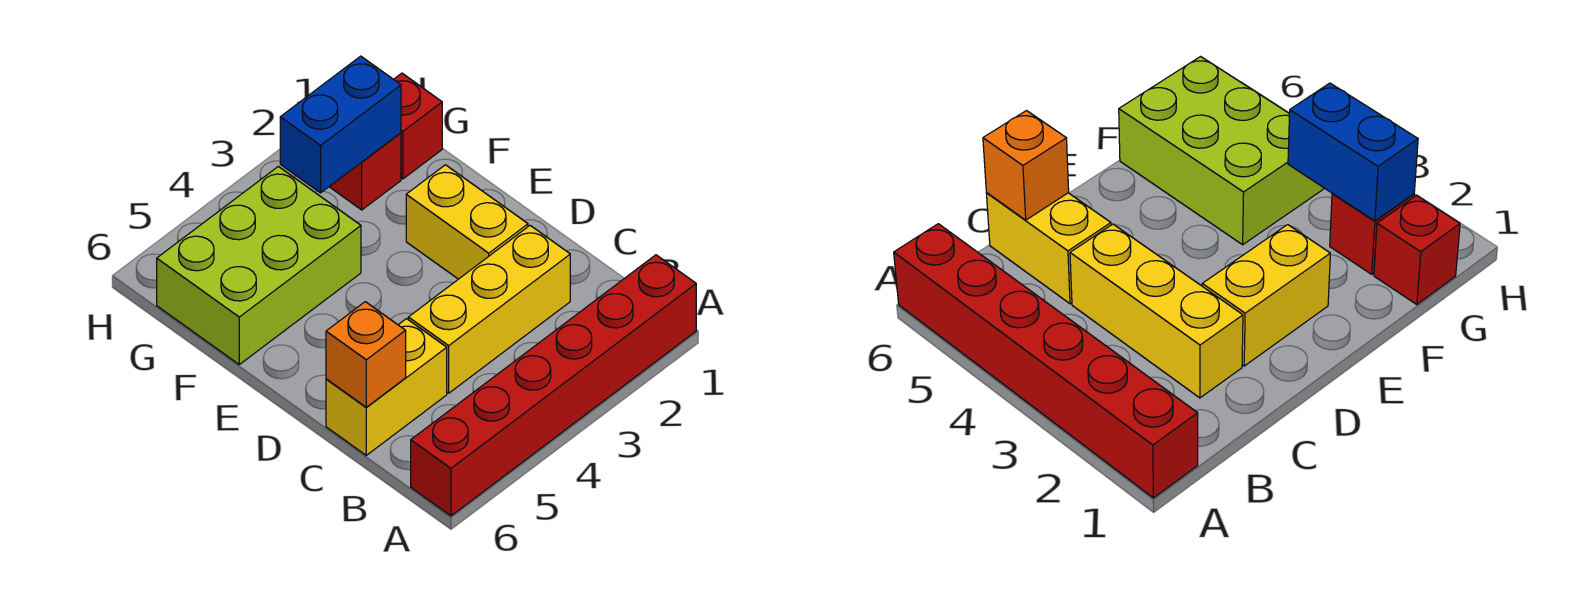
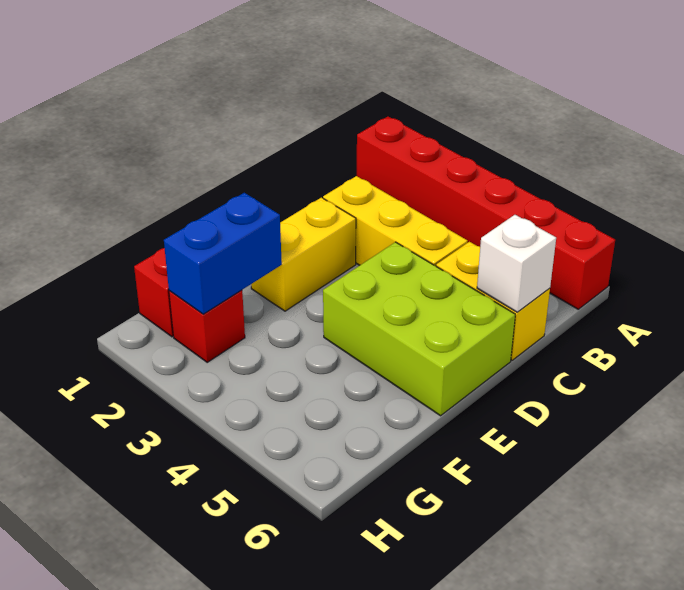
orange brick C6 level 2 -> white brick C6 level 2
lime brick F4:G6 level 1 -> lime brick D4:E6 level 1
blue brick G2:G3 level 2 -> blue brick F2:G2 level 2

